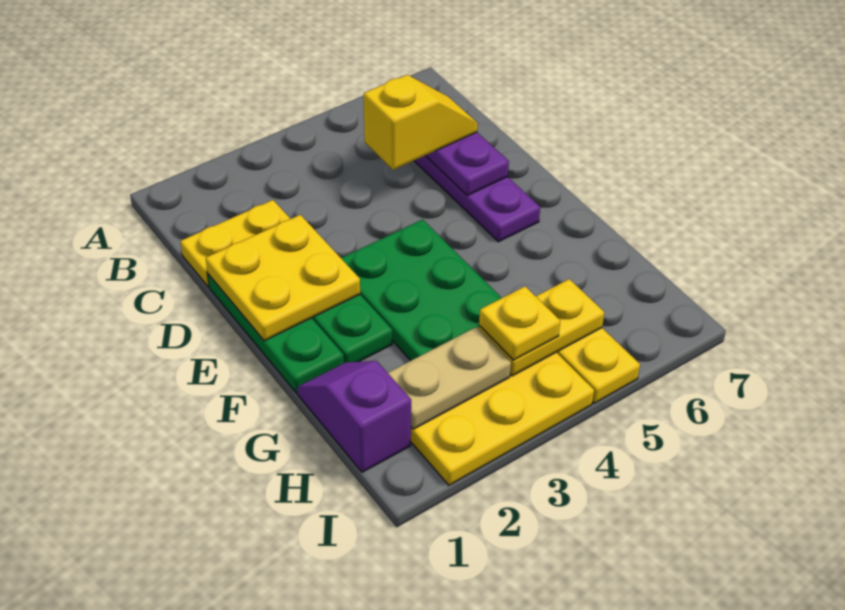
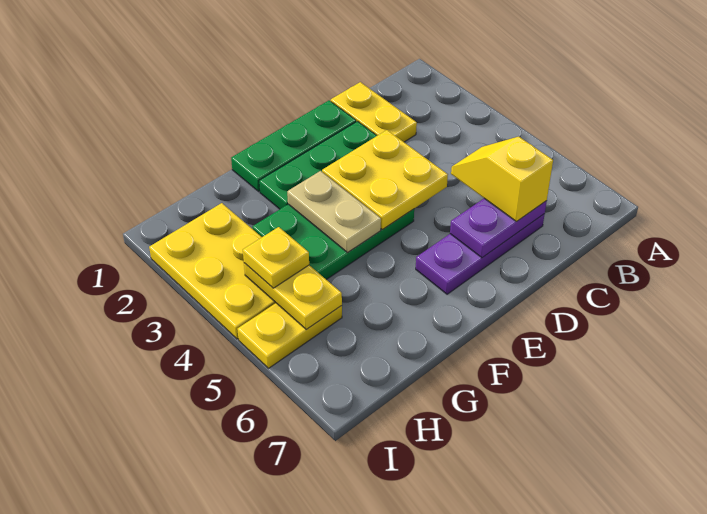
yellow slope C5:C6 level 3 top 5 -> yellow slope C5:C6 level 3 top 6
yellow plate D1:E2 level 2 -> yellow plate D3:E4 level 2
purple slope G1:H1 level 1 top H -> none
tan plate H2:H3 level 2 -> tan plate F3:F4 level 2

